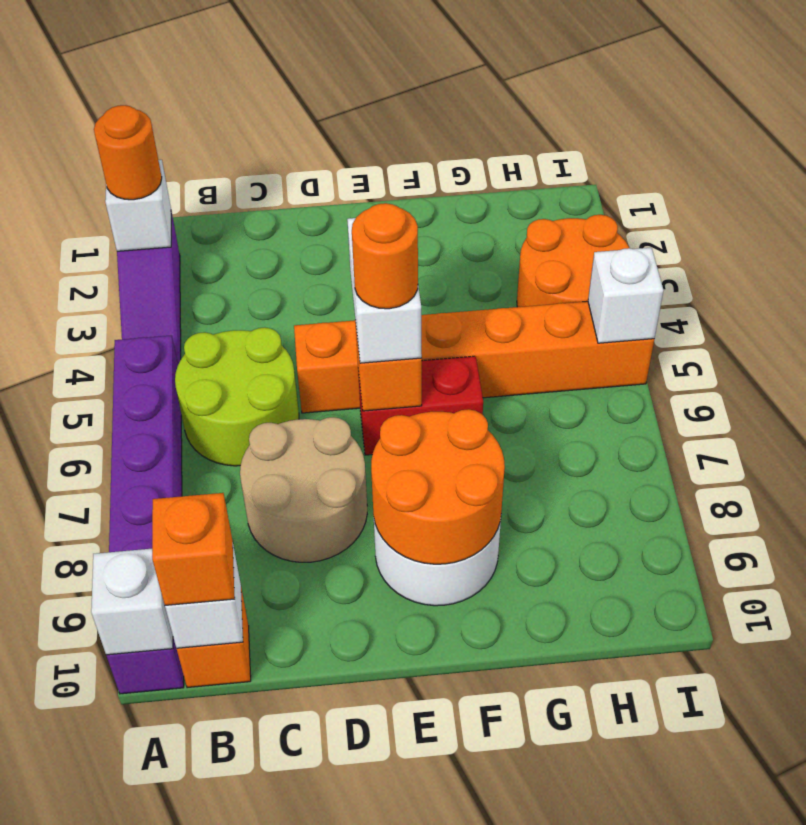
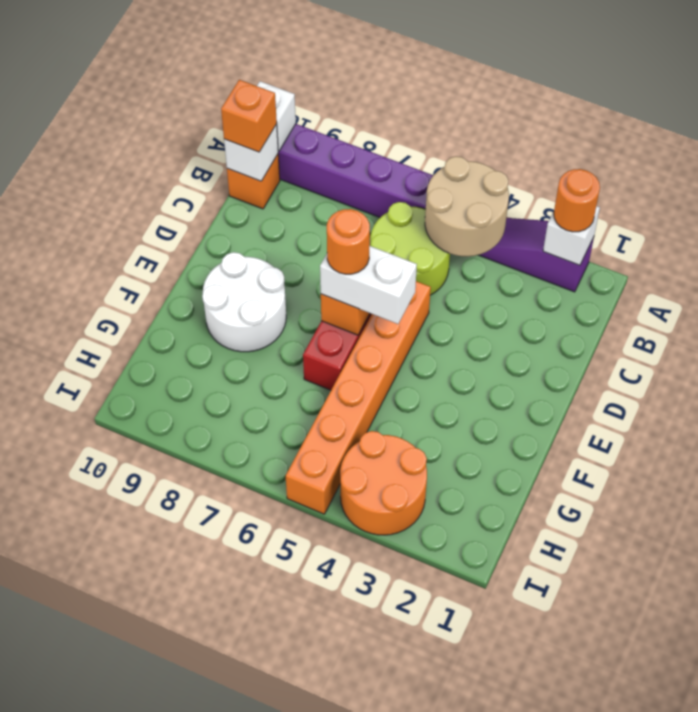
tan round brick C7:D8 level 1 -> tan round brick A4:B5 level 2
orange round brick E8:F9 level 2 -> none
white brick I5 level 2 -> none

